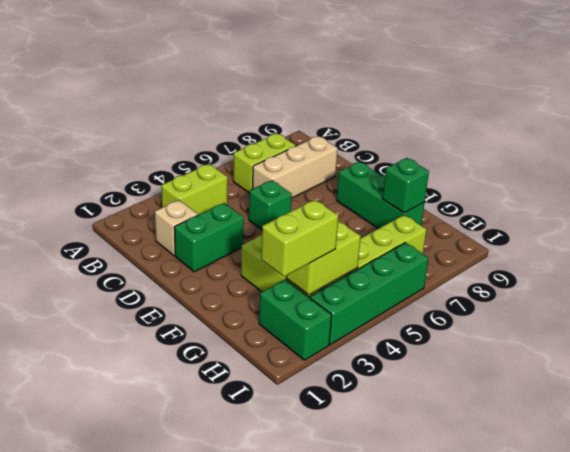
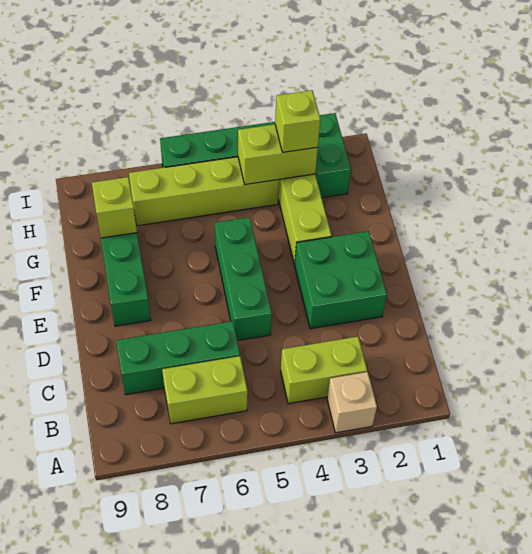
tan brick C2 level 1 -> tan brick A3 level 1
tan brick C6:C8 level 1 -> green brick C6:C8 level 1
green brick D2:D3 level 1 -> green brick D2:E3 level 1
green brick D5 level 1 -> green brick D5:F5 level 1
green brick G8 level 2 -> lime brick G8 level 2
lime brick H2:H3 level 3 -> lime brick H3 level 3

